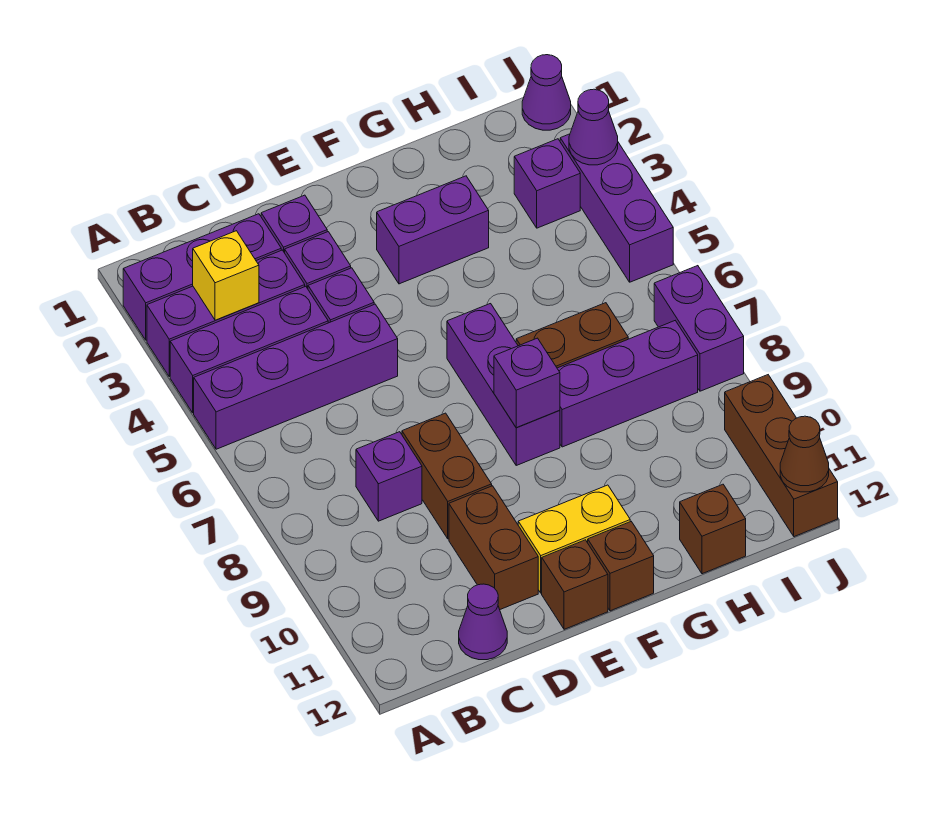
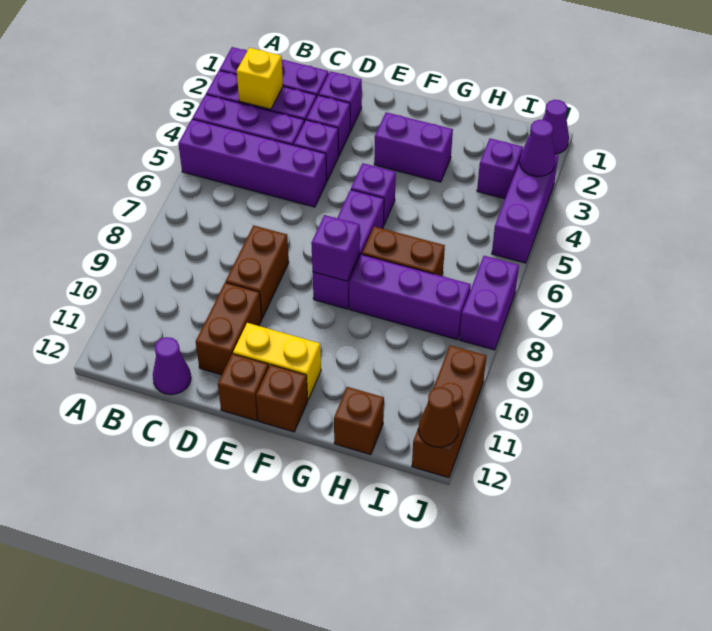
purple brick C8 level 1 -> purple brick F5 level 1

